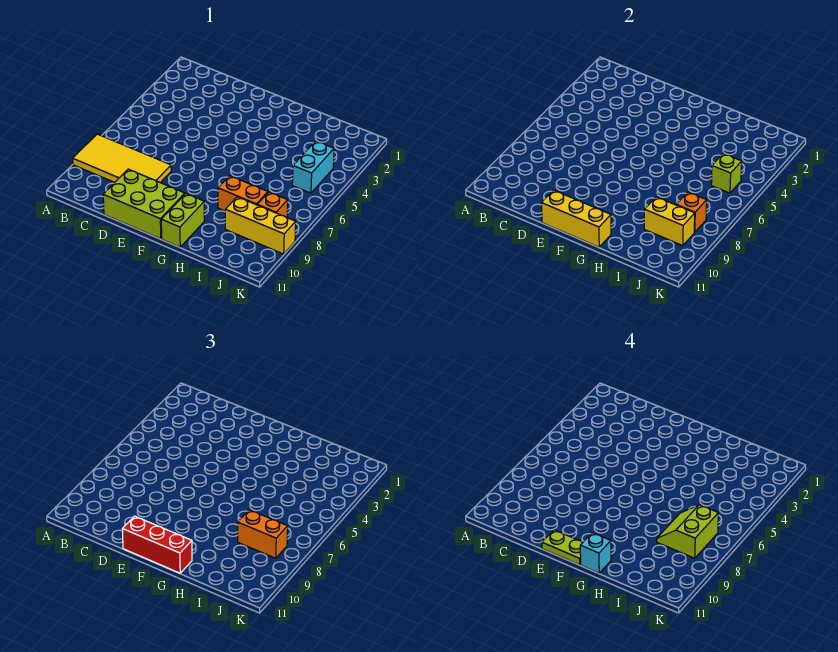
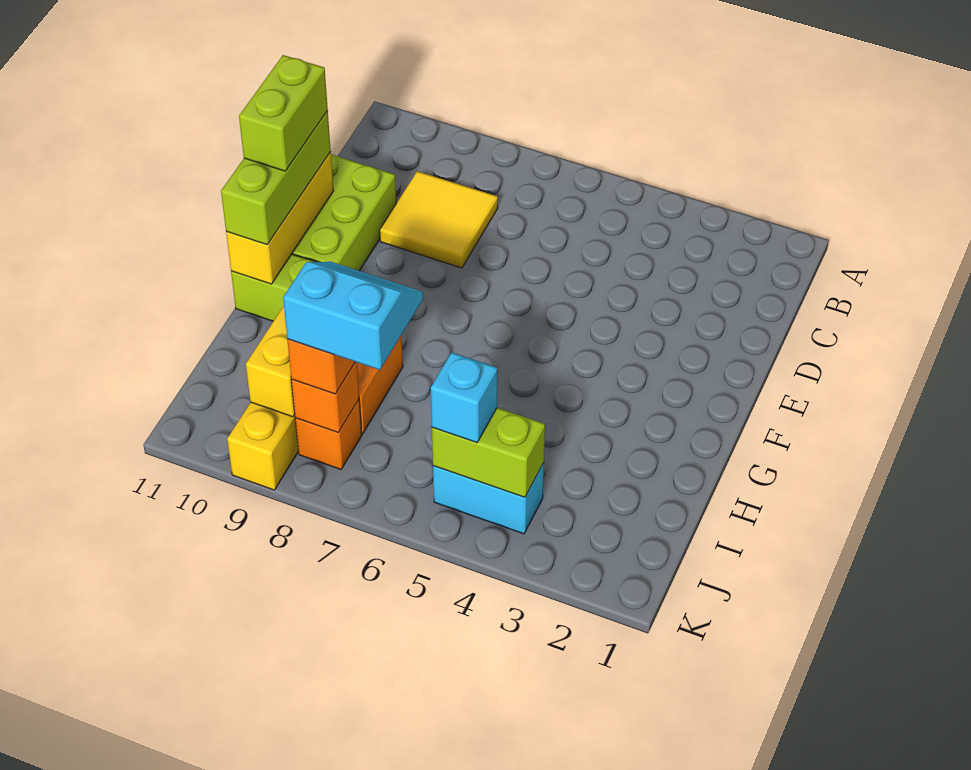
yellow tile A8:D9 level 1 -> yellow tile C8:D9 level 1
red brick E11:G11 level 3 -> lime brick E11:G11 level 3
lime plate E11:F11 level 4 -> lime brick E11:F11 level 4
cyan brick G11 level 4 -> cyan brick J5 level 3
lime slope I7:J8 level 4 top J -> cyan slope I7:J8 level 4 top J
lime brick J5 level 2 -> lime brick J4:J5 level 2

